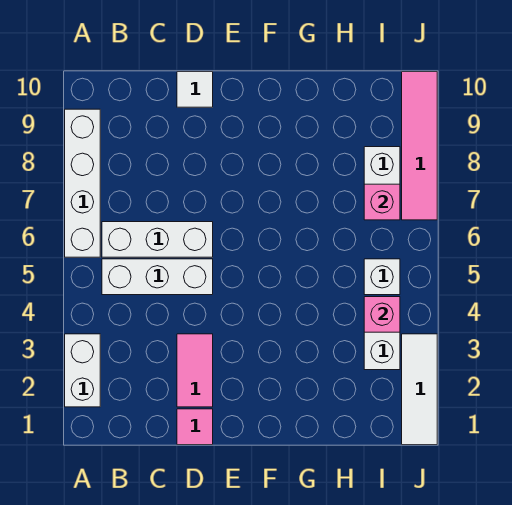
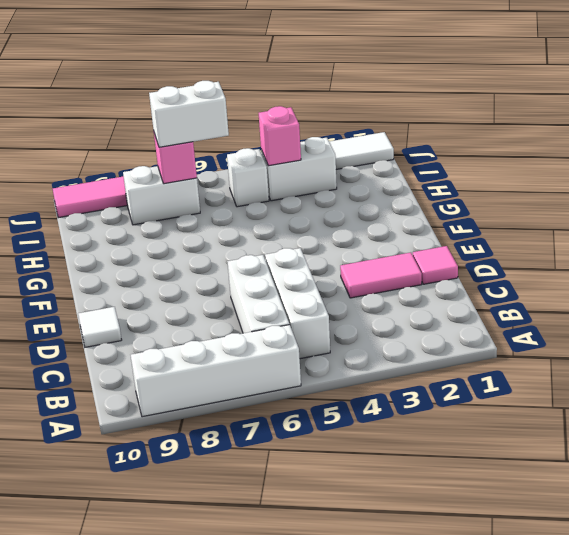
white brick A2:A3 level 1 -> white brick I6:I7 level 3

